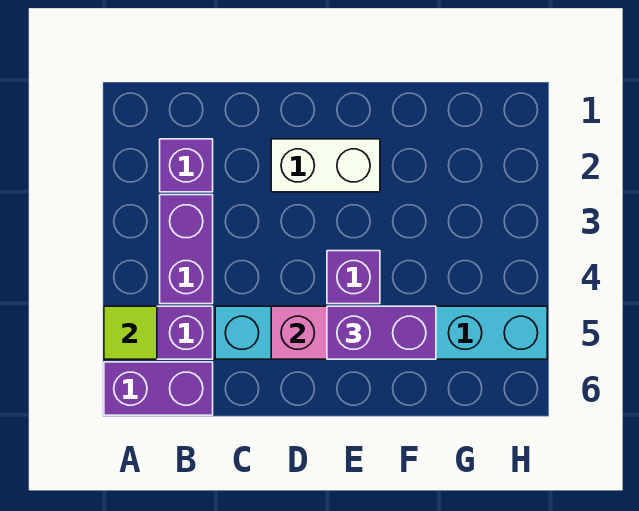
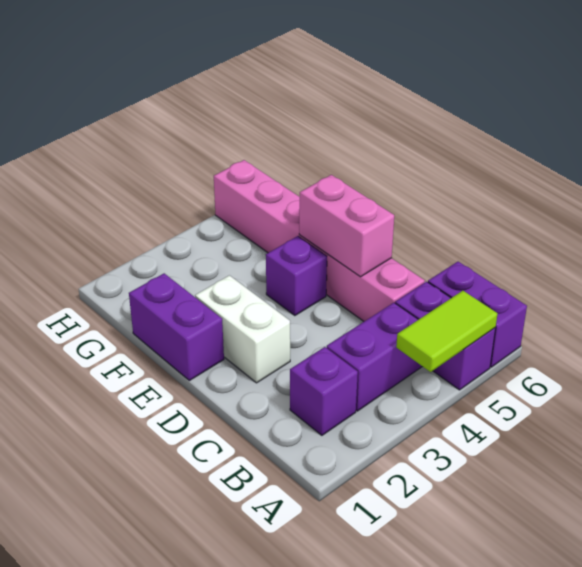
lime tile A5 level 2 -> lime tile A4:A5 level 2
cyan brick C5:H5 level 1 -> pink brick C5:H5 level 1
purple brick E5:F5 level 3 -> purple brick E1:F1 level 1

